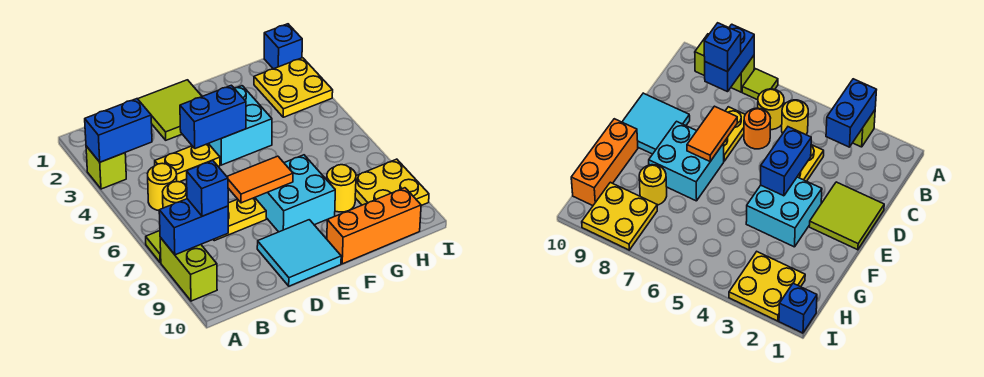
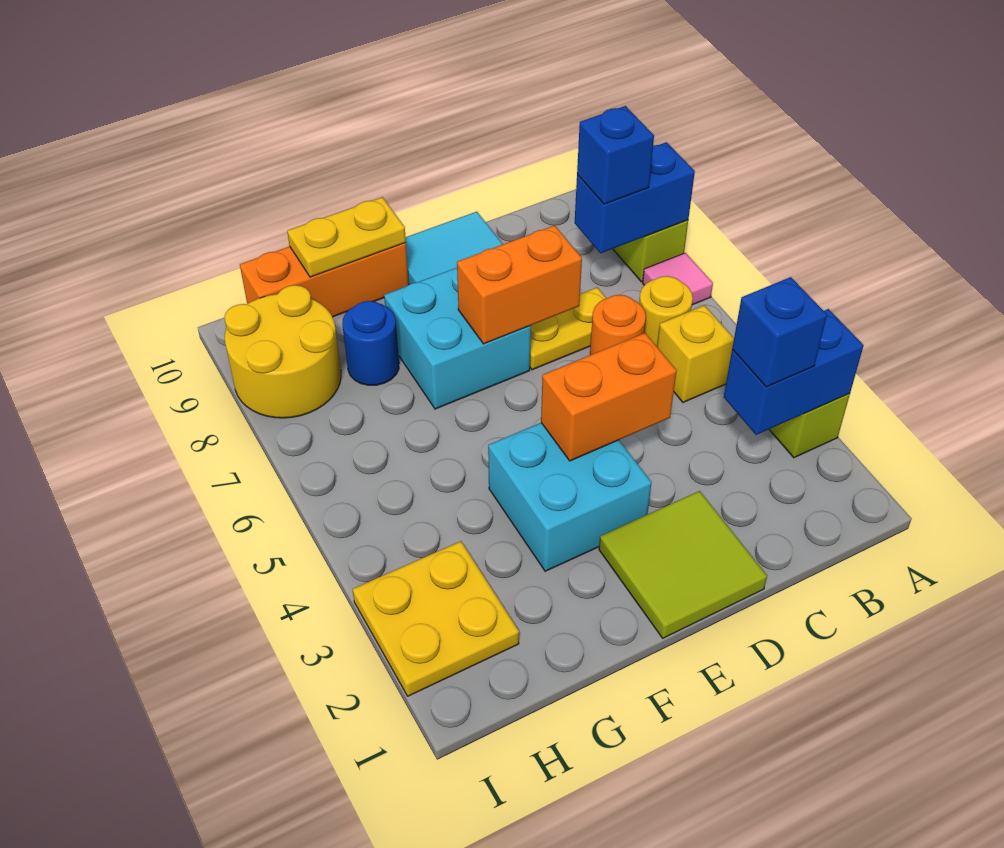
lime tile A7 level 1 -> pink tile A7 level 1
yellow round brick B5 level 1 -> yellow brick B5 level 1
yellow plate C4:D4 level 1 -> yellow plate F10:G10 level 2
blue brick D4:E4 level 2 -> orange brick D4:E4 level 2
orange tile D7:E7 level 2 -> orange brick D7:E7 level 2
yellow round brick G8 level 1 -> blue round brick G8 level 1
yellow plate H8:I9 level 1 -> yellow round brick H8:I9 level 1
blue brick I1 level 1 -> blue brick B3 level 3

